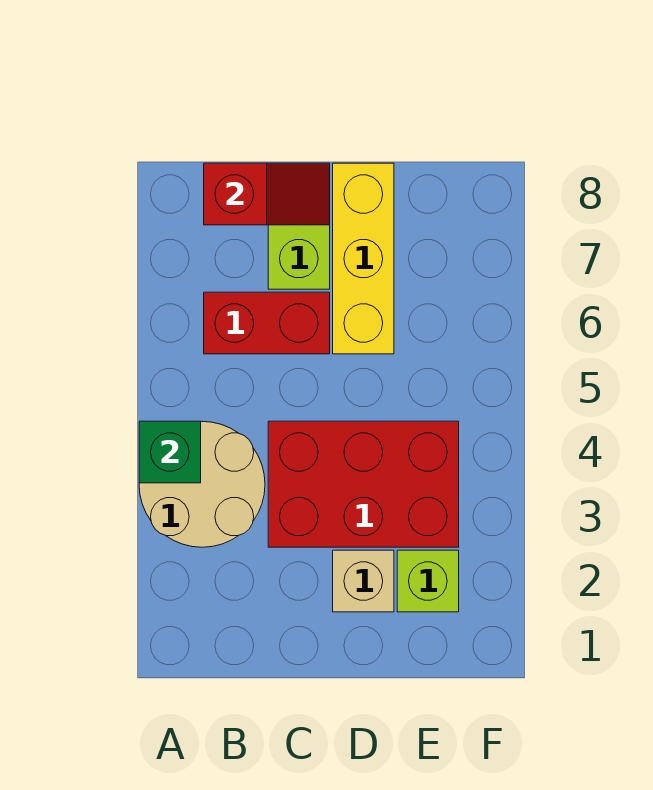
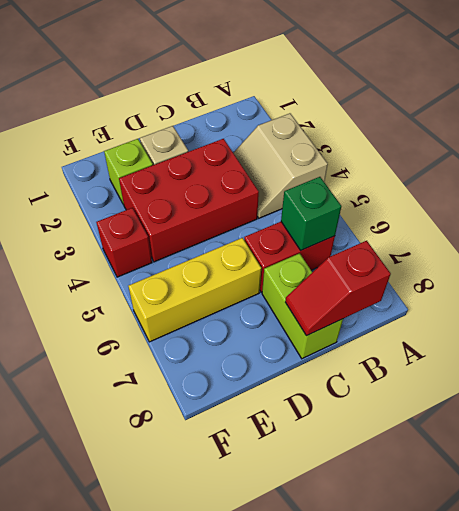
tan round brick A3:B4 level 1 -> tan slope A3:B4 level 1 top A
green brick A4 level 2 -> green brick B6 level 2
yellow brick D6:D8 level 1 -> yellow brick D6:F6 level 1
none -> red brick F4 level 1

